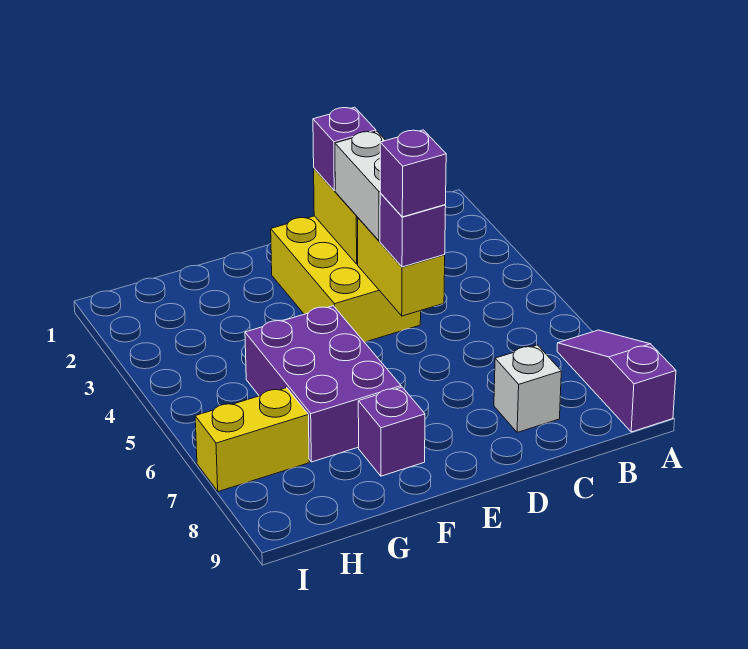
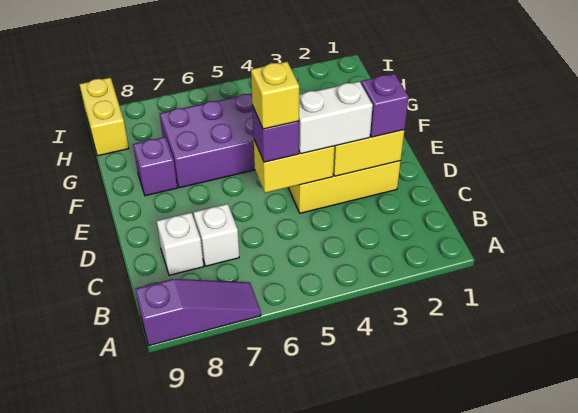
none -> white brick C7 level 1
purple brick D5 level 4 -> yellow brick D5 level 4
yellow brick H7:I7 level 1 -> yellow brick H9:I9 level 1

